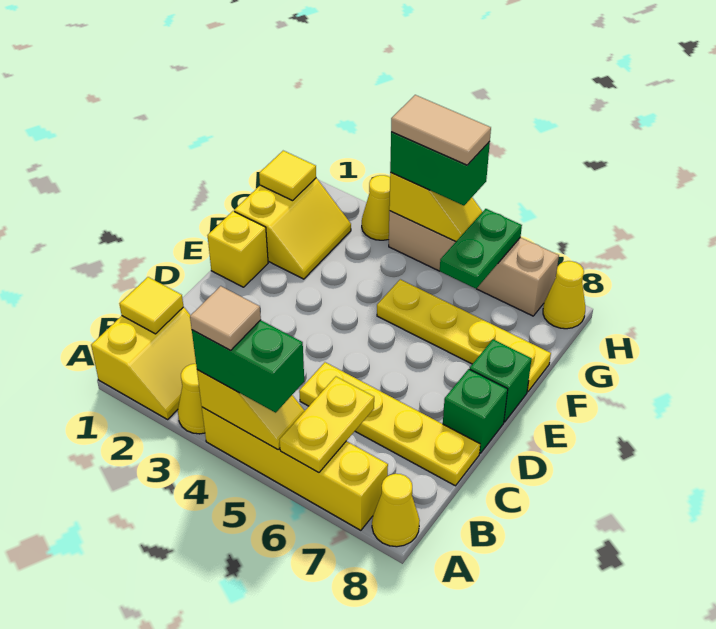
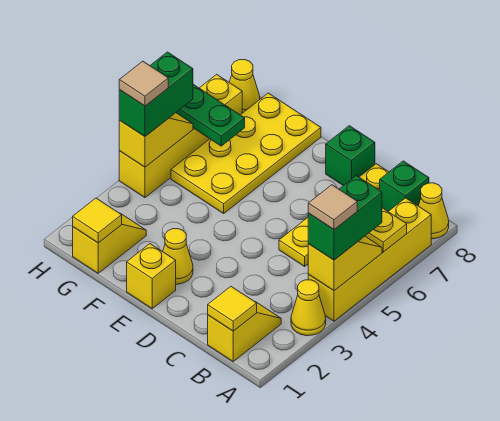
yellow slope A1:B2 level 1 top 1 -> yellow slope B1:B2 level 1 top 1
green brick E8 level 1 -> green brick B8 level 1
yellow slope F1:G2 level 1 top 1 -> yellow slope G1:G2 level 1 top 1
yellow plate F5:F8 level 1 -> yellow plate F5:G8 level 1
yellow cone H3 level 1 -> yellow cone E2 level 1
tan brick H4:H7 level 1 -> yellow brick H4:H7 level 1
tan tile H4:H5 level 4 -> tan tile H4 level 4

